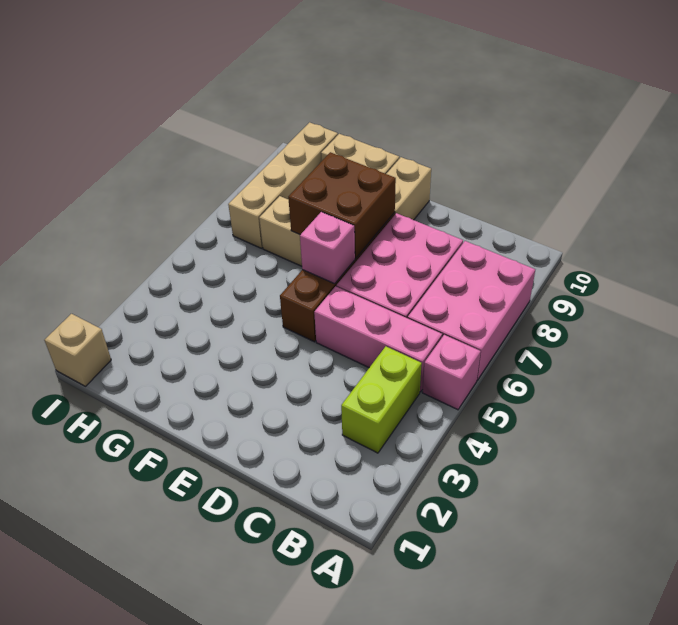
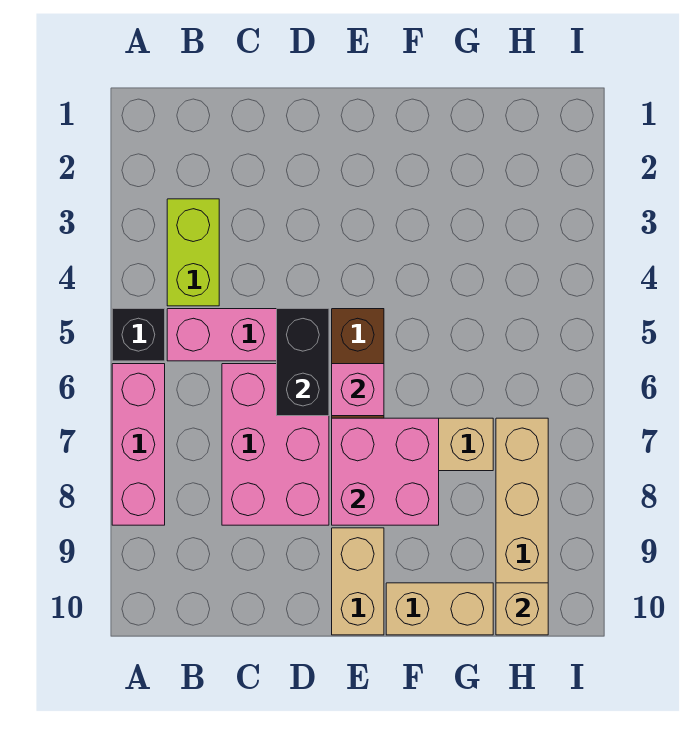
pink brick A5 level 1 -> black brick A5 level 1
pink brick A6:B8 level 1 -> pink brick A6:A8 level 1
none -> black brick D5:D6 level 2
brown brick E7:F8 level 2 -> pink brick E7:F8 level 2
tan brick I1 level 1 -> tan brick H10 level 2

